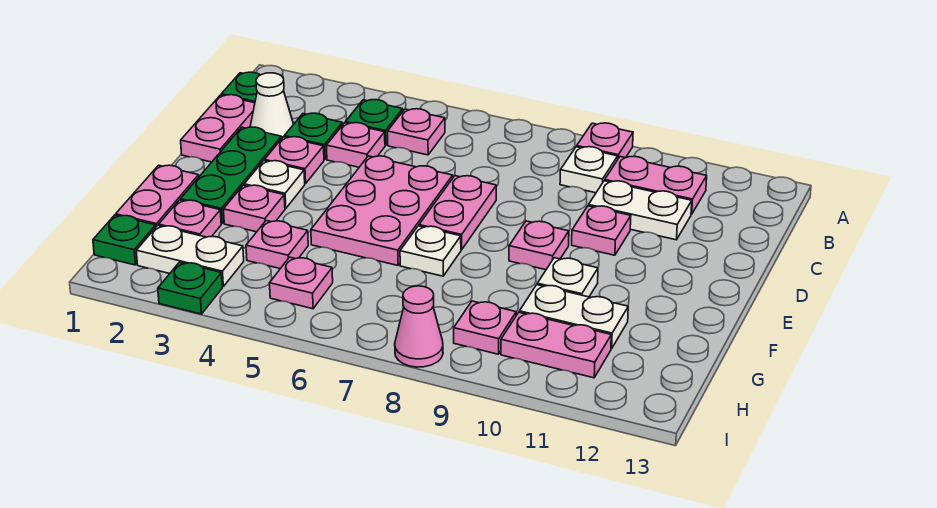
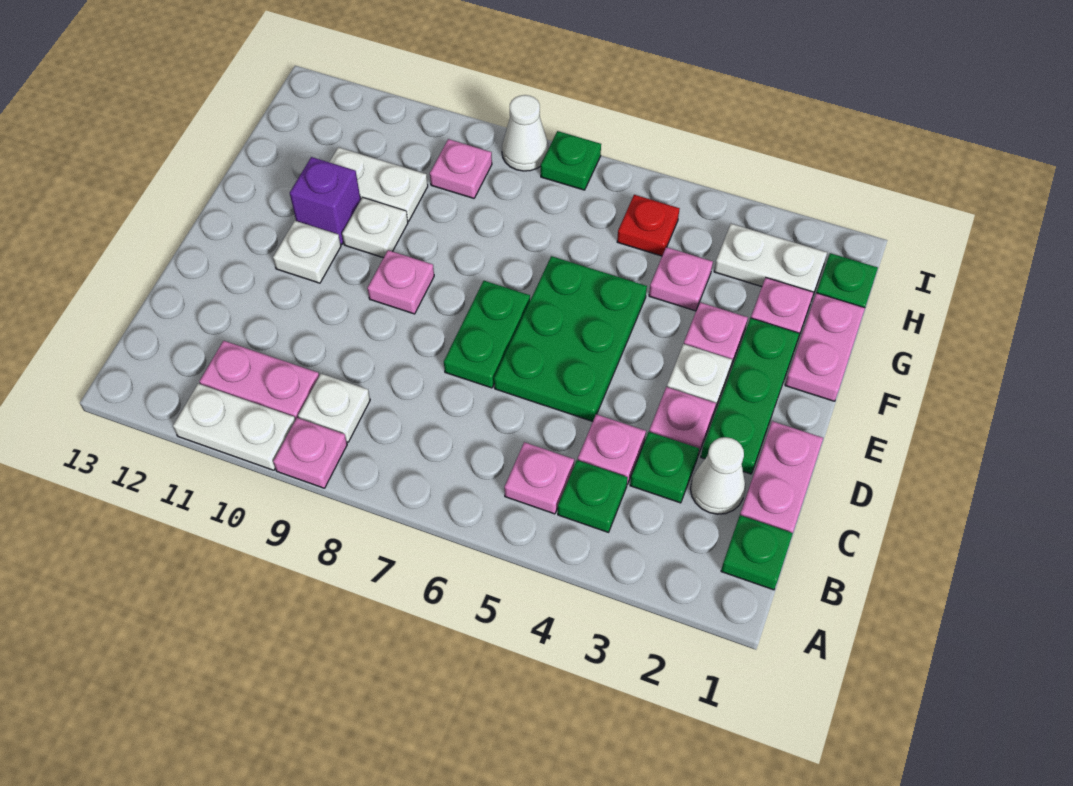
white plate C10:C11 level 1 -> white plate A10:A11 level 1
pink plate D5:F6 level 1 -> green plate D5:F6 level 1
pink plate D7:E7 level 1 -> green plate D7:E7 level 1
pink plate D10 level 1 -> none
white plate F7 level 1 -> white plate E11 level 1
none -> purple brick F11 level 1
pink plate H5 level 1 -> red plate H5 level 1
pink plate H10:H11 level 1 -> none
green plate I3 level 1 -> green plate I7 level 1
pink cone I8 level 1 -> white cone I8 level 1

